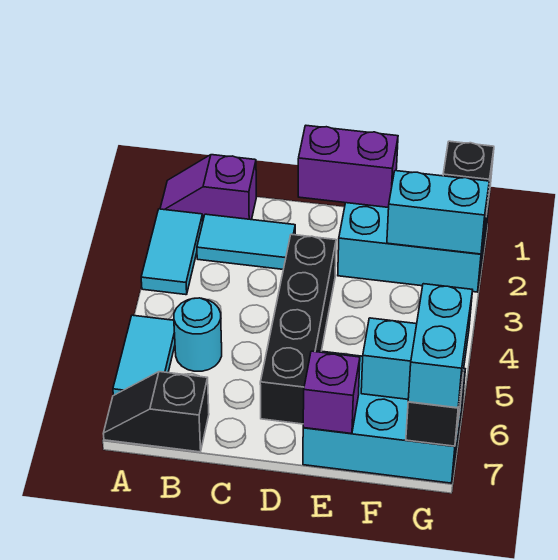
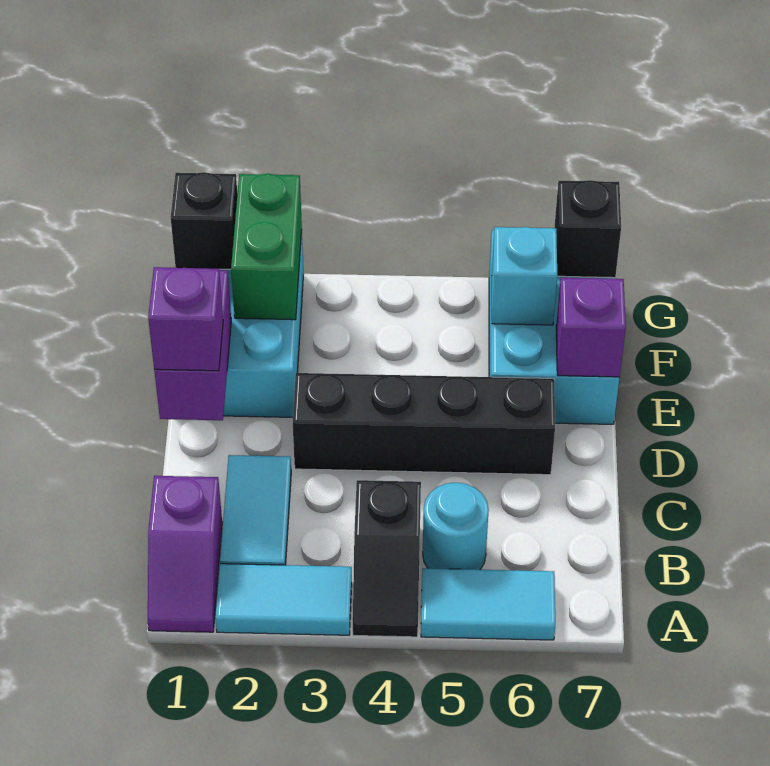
black slope A7:B7 level 1 top B -> black slope A4:B4 level 1 top B
none -> purple brick D1 level 3
cyan brick F2:G2 level 2 -> green brick F2:G2 level 2
cyan brick G6:G7 level 3 -> none

